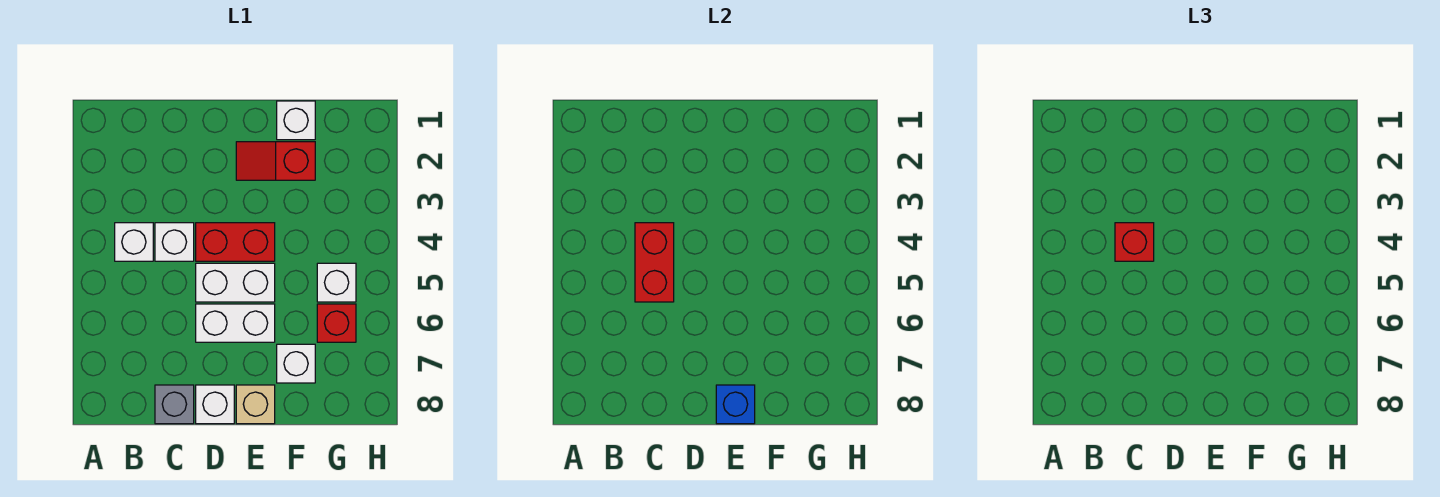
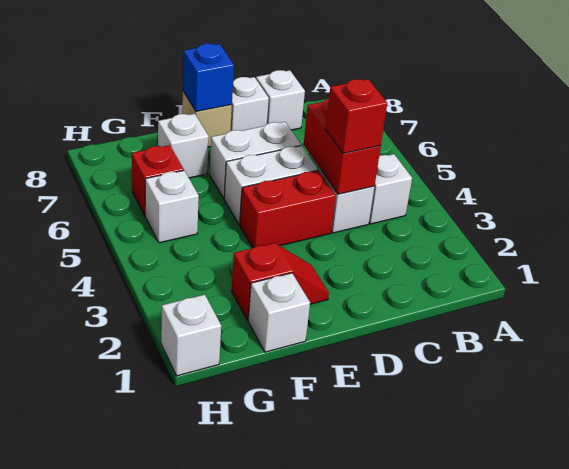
grey brick C8 level 1 -> white brick C8 level 1
none -> white brick H1 level 1

